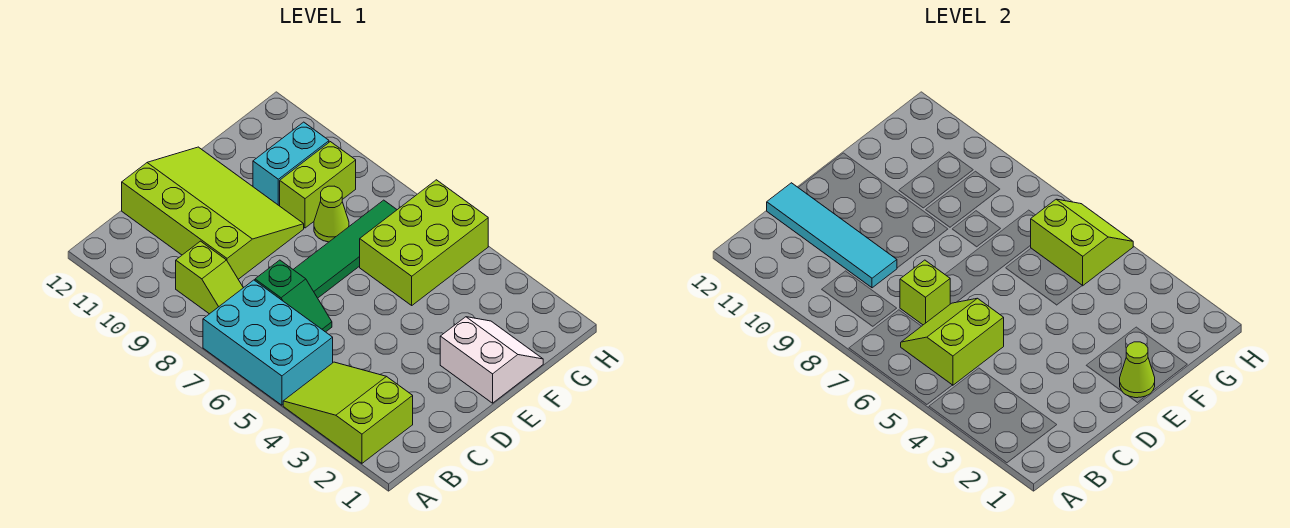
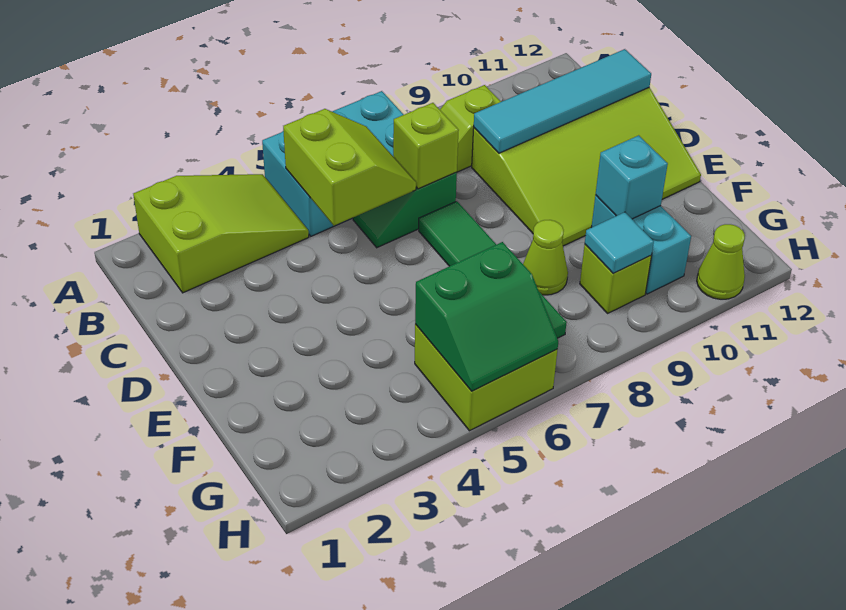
white slope E1:F2 level 1 top E -> none
lime cone E1 level 2 -> lime cone H11 level 1
lime brick F5:H6 level 1 -> lime brick G5:H6 level 1
lime brick F9:G9 level 1 -> lime brick G9 level 1
none -> cyan brick F10 level 2
lime slope G5:H6 level 2 top G -> green slope G5:H6 level 2 top G
none -> cyan tile G9 level 2

